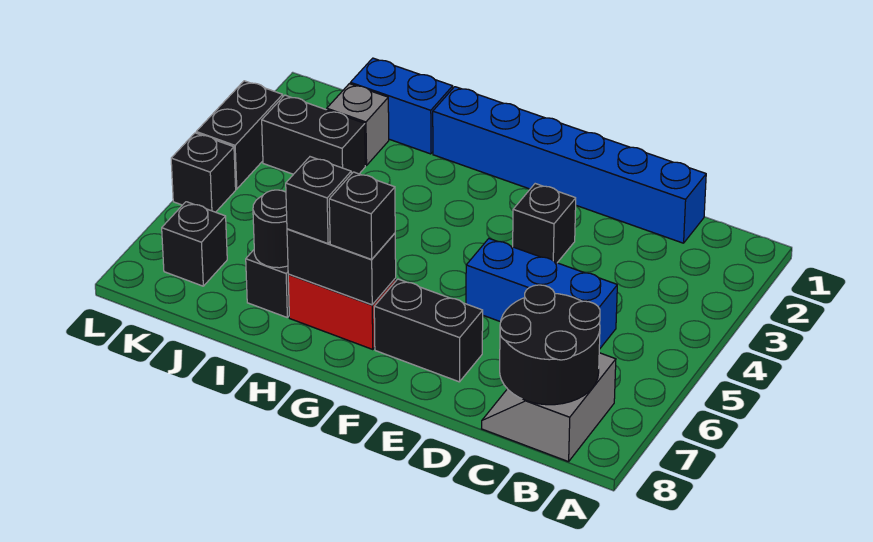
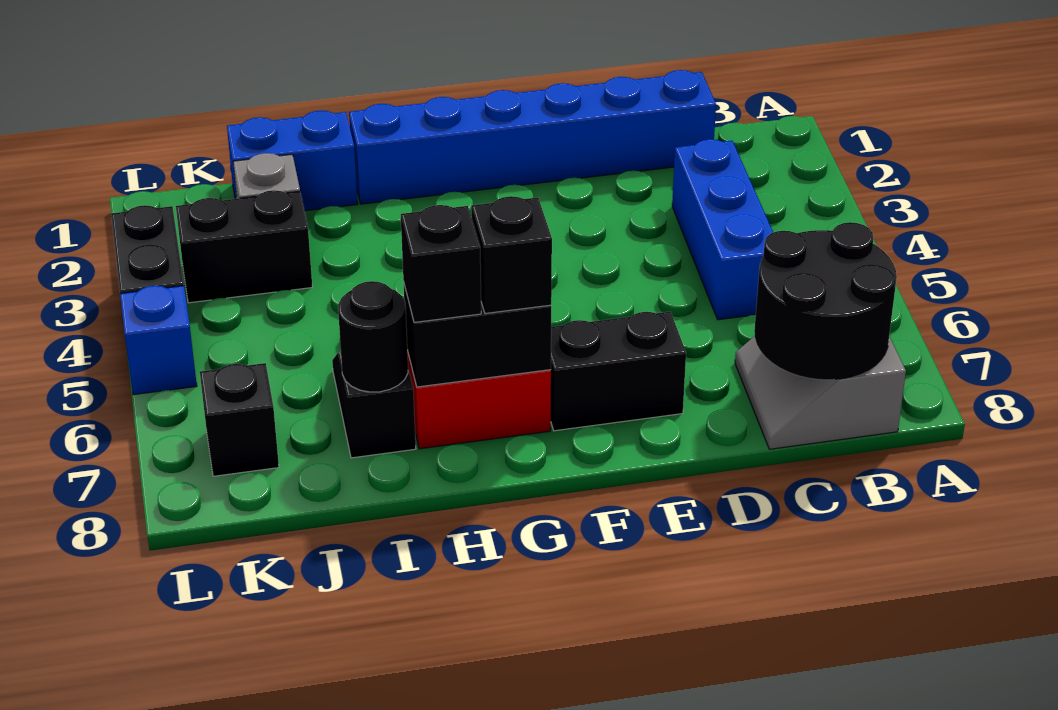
blue brick C5:E5 level 1 -> blue brick C3:C5 level 1
black brick E3 level 1 -> none
black brick L5 level 1 -> blue brick L5 level 1

